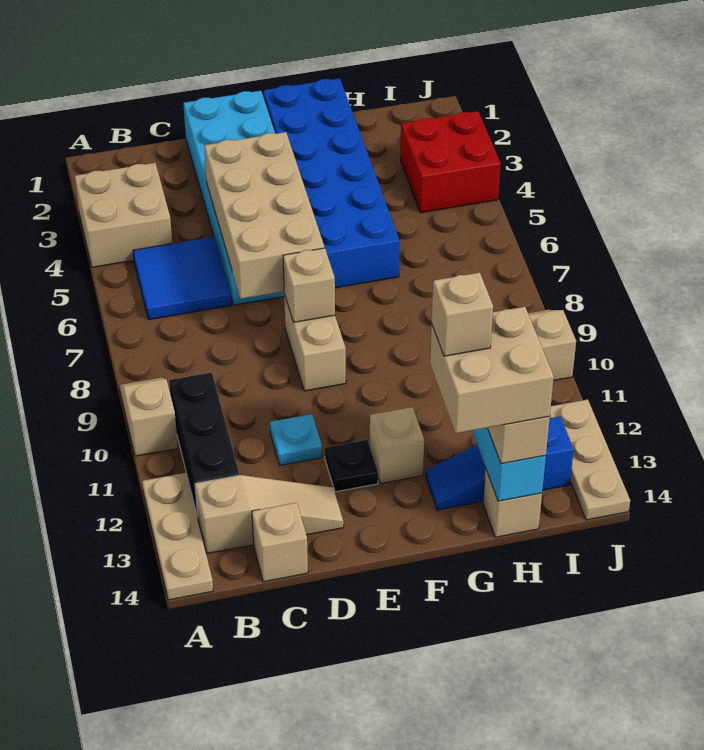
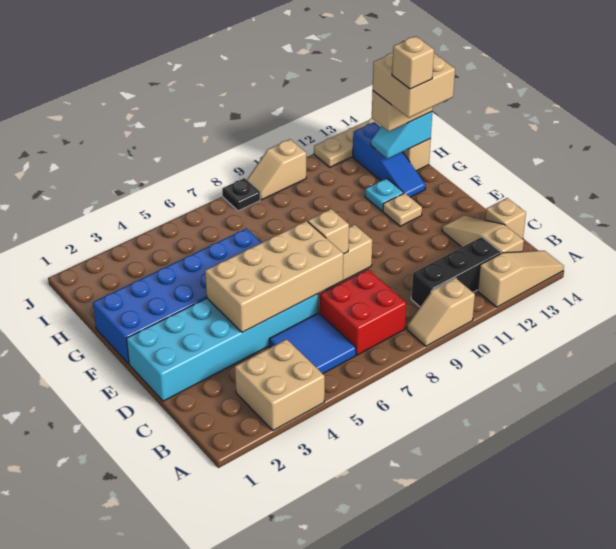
tan plate A12:A14 level 1 -> tan slope A12:A14 level 1 top 12
cyan plate D11 level 1 -> cyan plate G12 level 1
black plate E12 level 1 -> black plate J8 level 1
tan brick F12 level 1 -> tan plate F12 level 1
red brick I3:J4 level 1 -> red brick B7:C8 level 1

